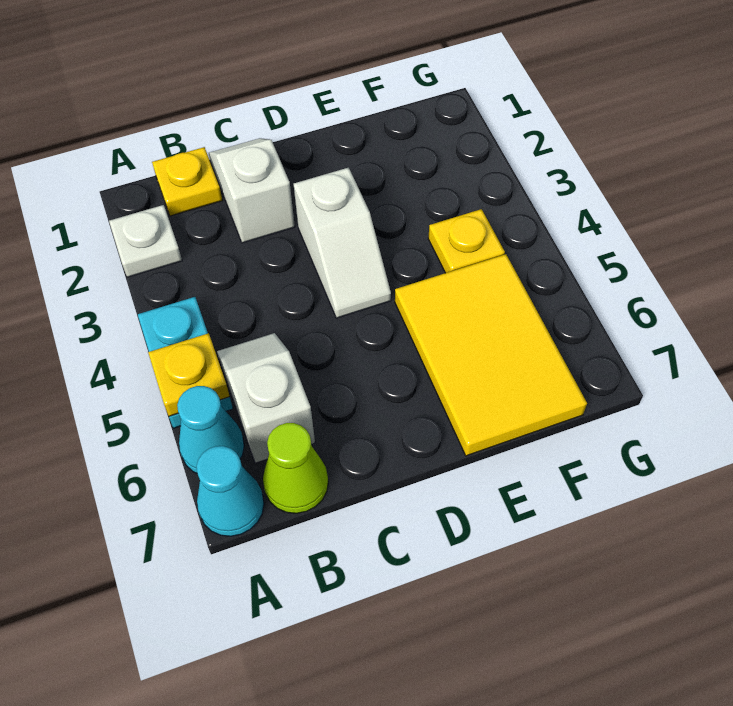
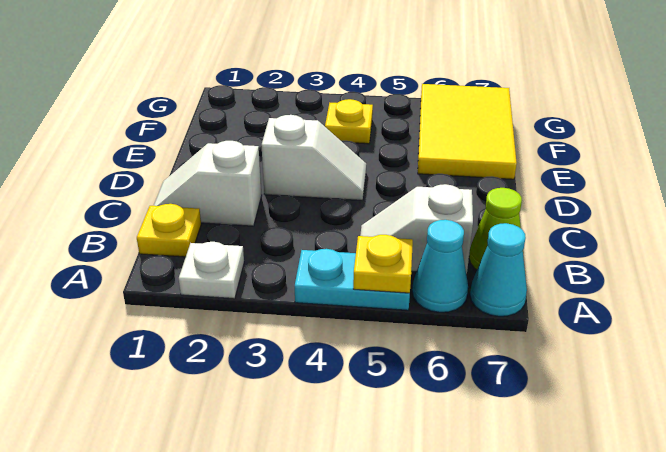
yellow tile E5:F7 level 1 -> yellow tile E6:G7 level 1

